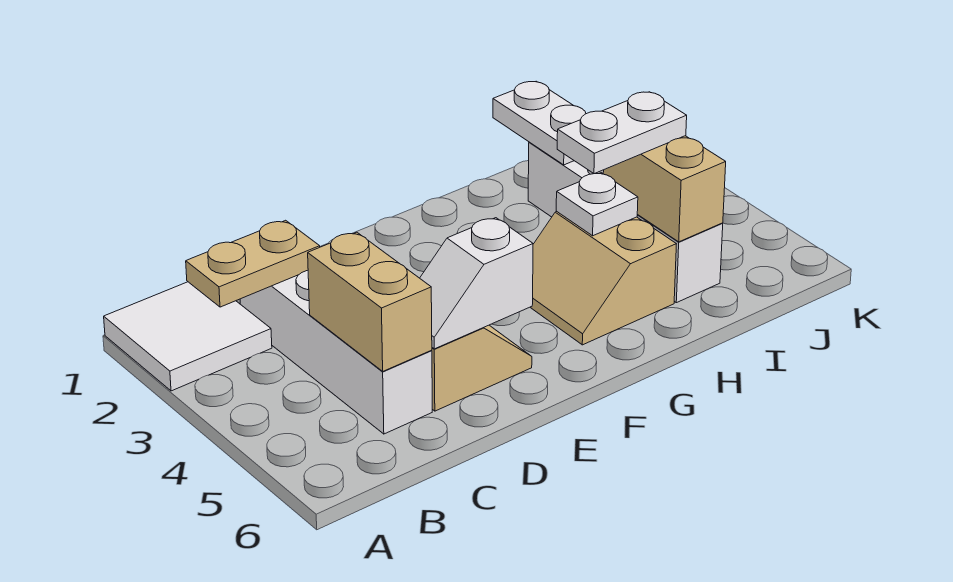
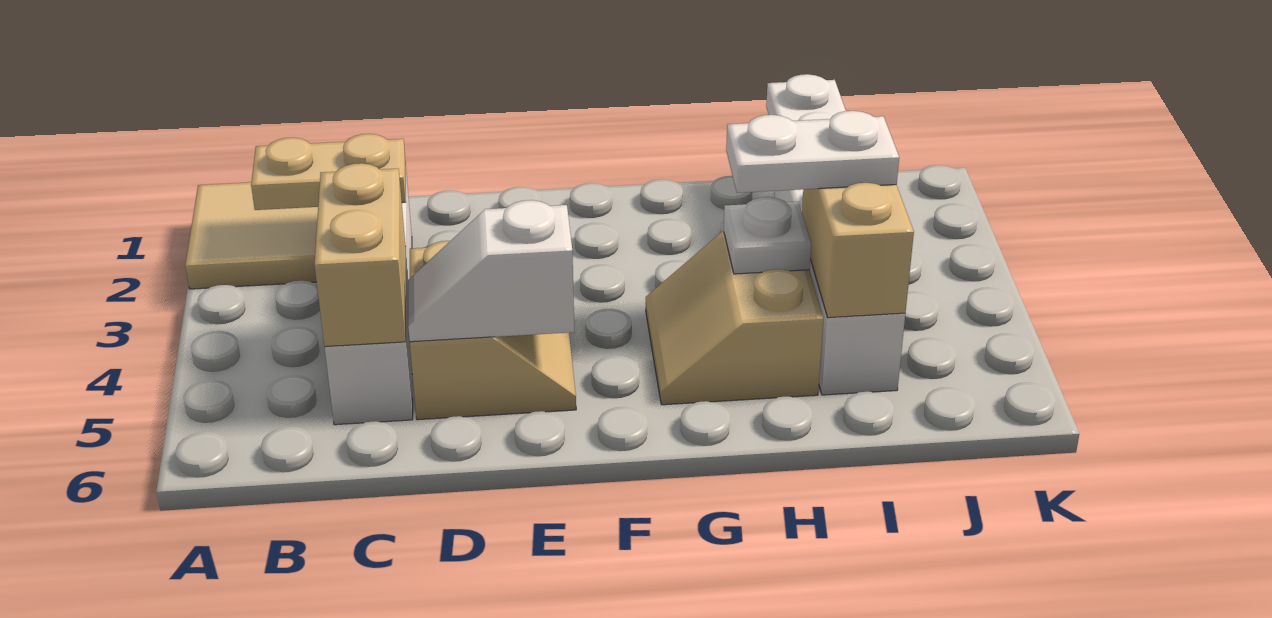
white tile A1:B2 level 1 -> tan tile A1:B2 level 1

